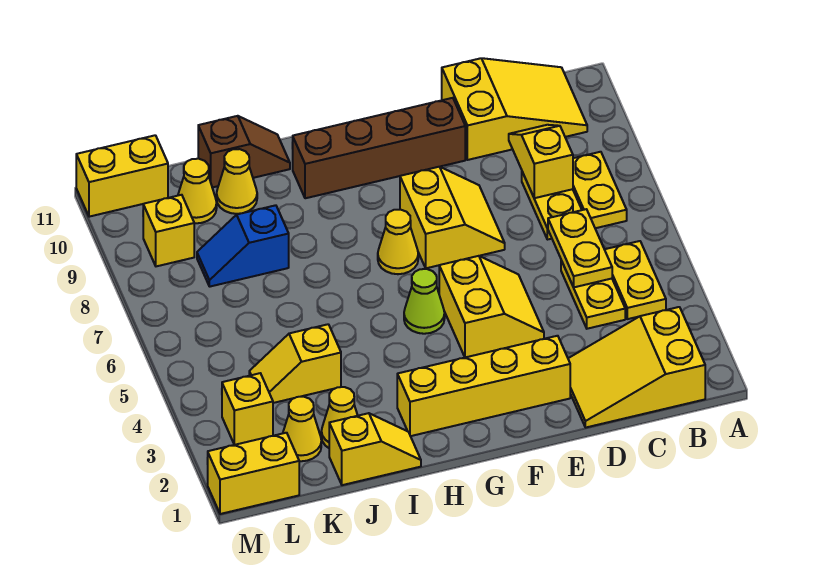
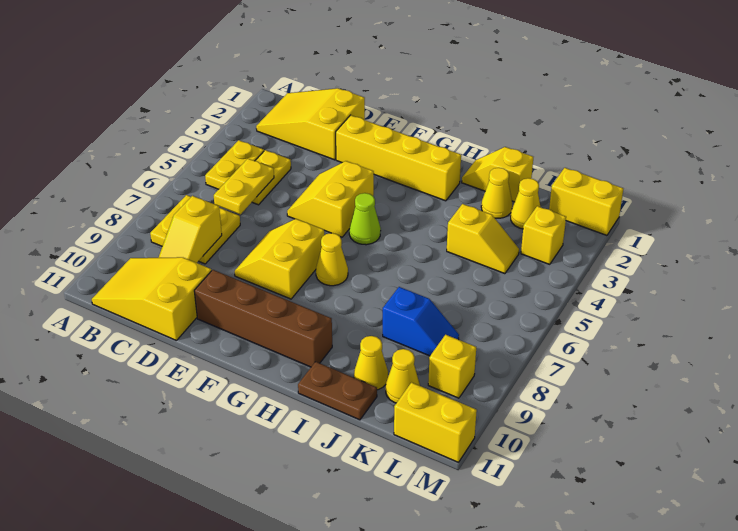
yellow slope B1:D2 level 1 top B -> yellow slope B1:D2 level 1 top D
brown slope I11:J11 level 1 top J -> brown plate I11:J11 level 1

